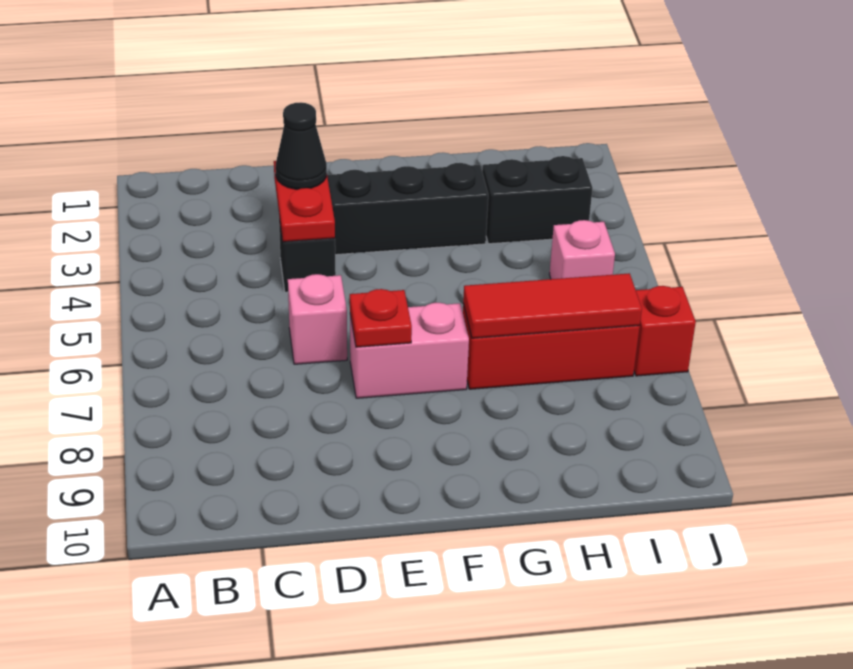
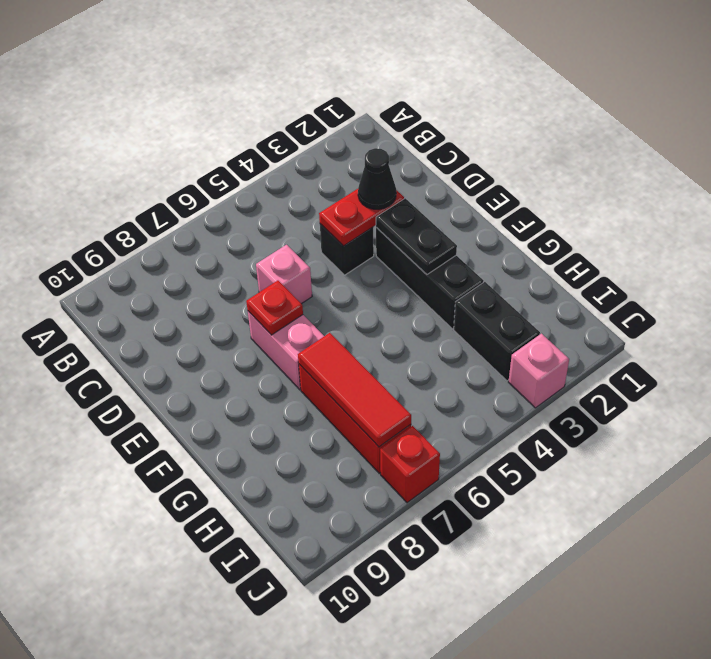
none -> black plate E3:F3 level 2
pink brick I5 level 1 -> pink brick J3 level 1

